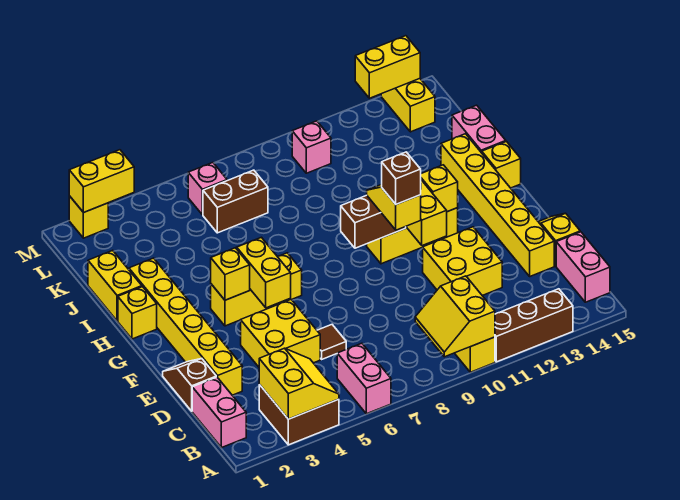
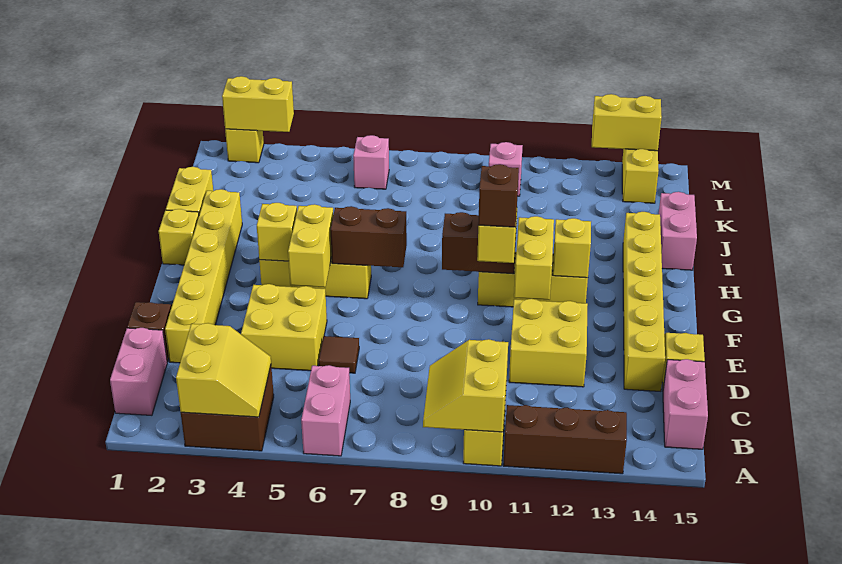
yellow brick H15 level 1 -> none
brown brick K6:K7 level 1 -> brown brick G6:G7 level 2

